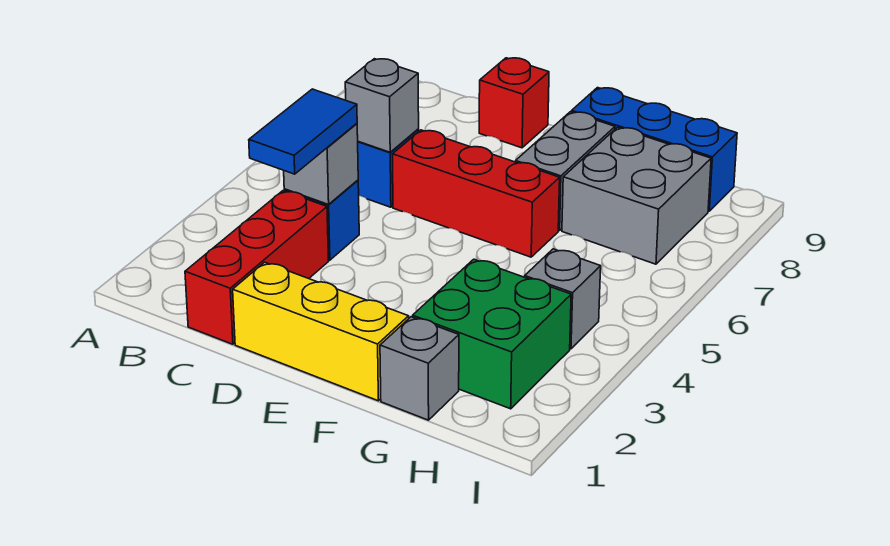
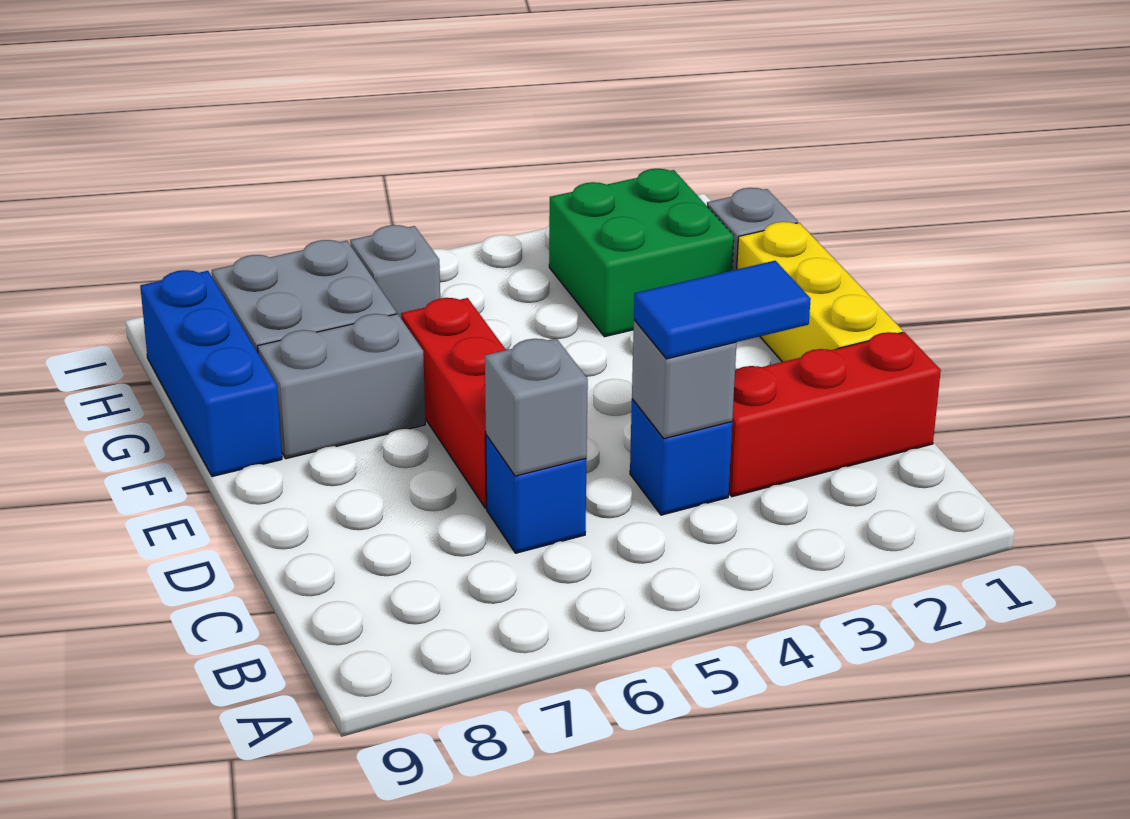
red brick D9 level 1 -> none
grey brick H4 level 1 -> grey brick H6 level 1

